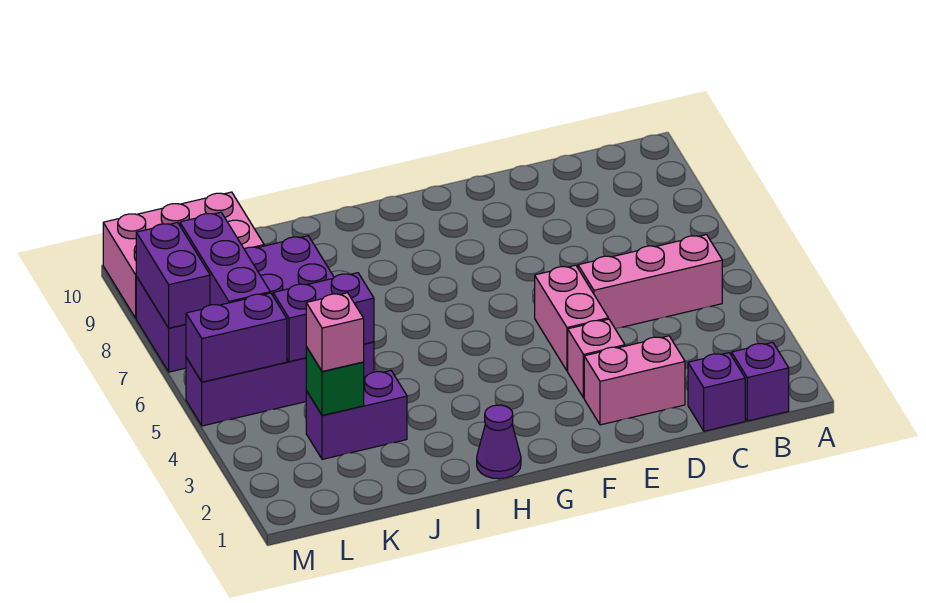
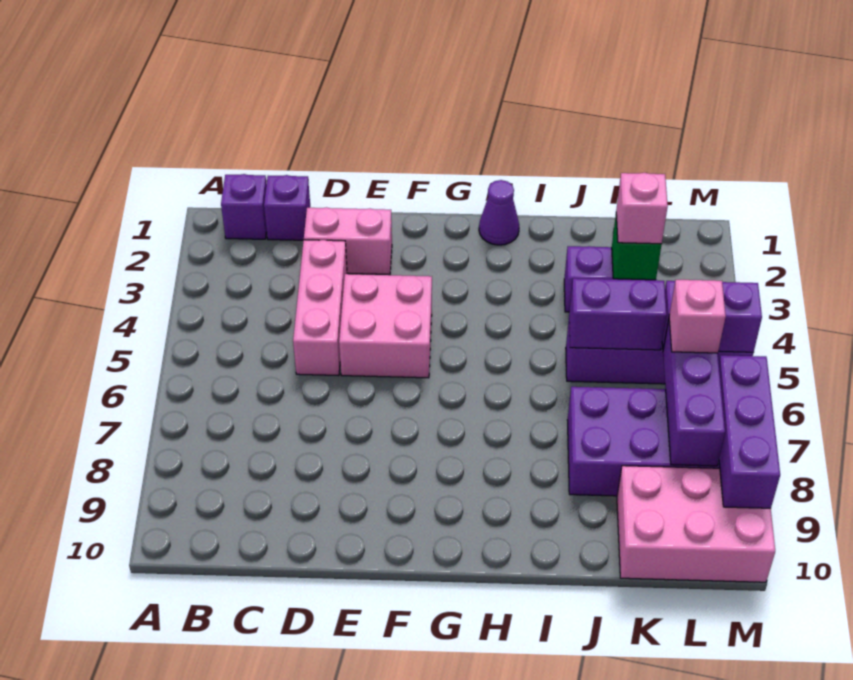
pink brick B5:D5 level 1 -> pink brick D3:D5 level 1
pink brick E3 level 1 -> pink brick L6 level 3
pink brick E4:E5 level 1 -> pink brick E4:F5 level 1
purple brick M7:M8 level 2 -> purple brick M7:M9 level 2

